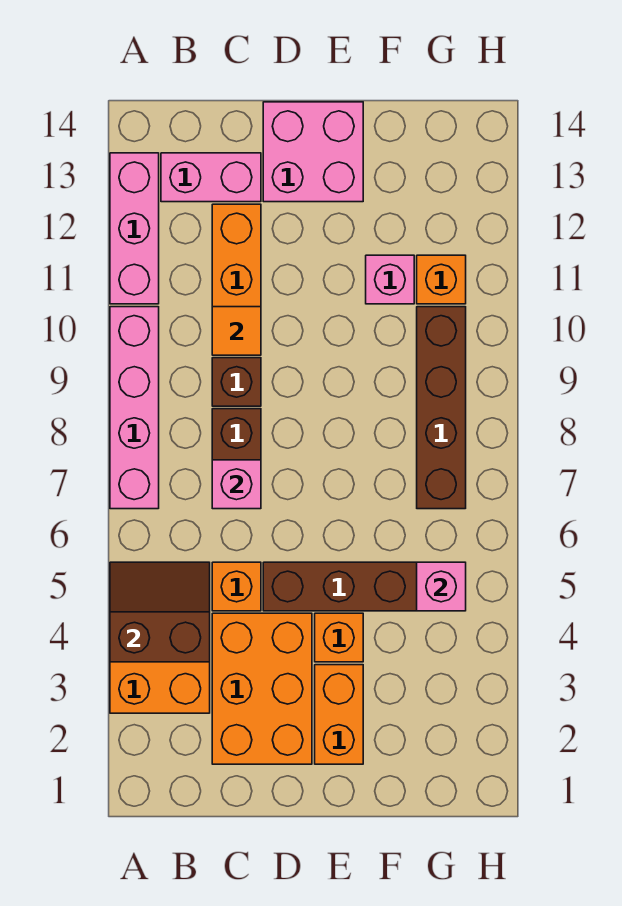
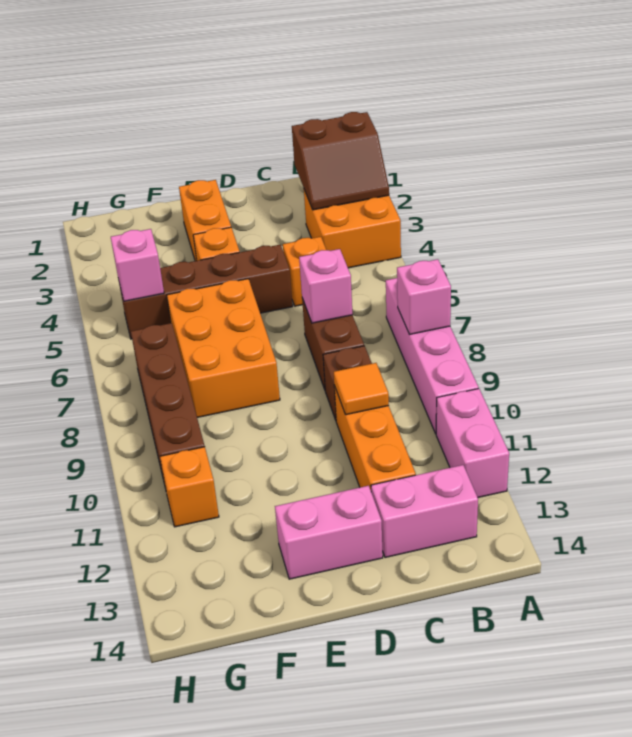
brown slope A4:B5 level 2 top 4 -> brown slope A2:B3 level 2 top 2
pink brick A11:A13 level 1 -> pink brick A11:A12 level 1
orange brick C2:D4 level 1 -> orange brick E6:F8 level 1
pink brick D13:E14 level 1 -> pink brick D13:E13 level 1
pink brick F11 level 1 -> pink brick A8 level 2

